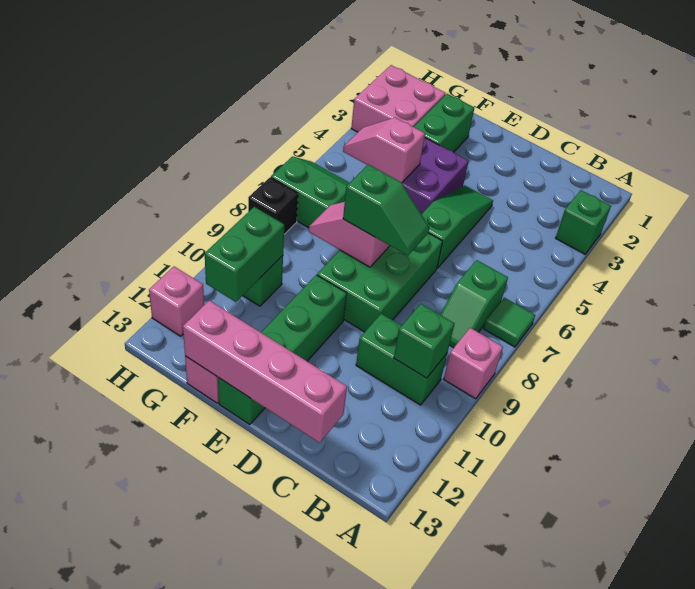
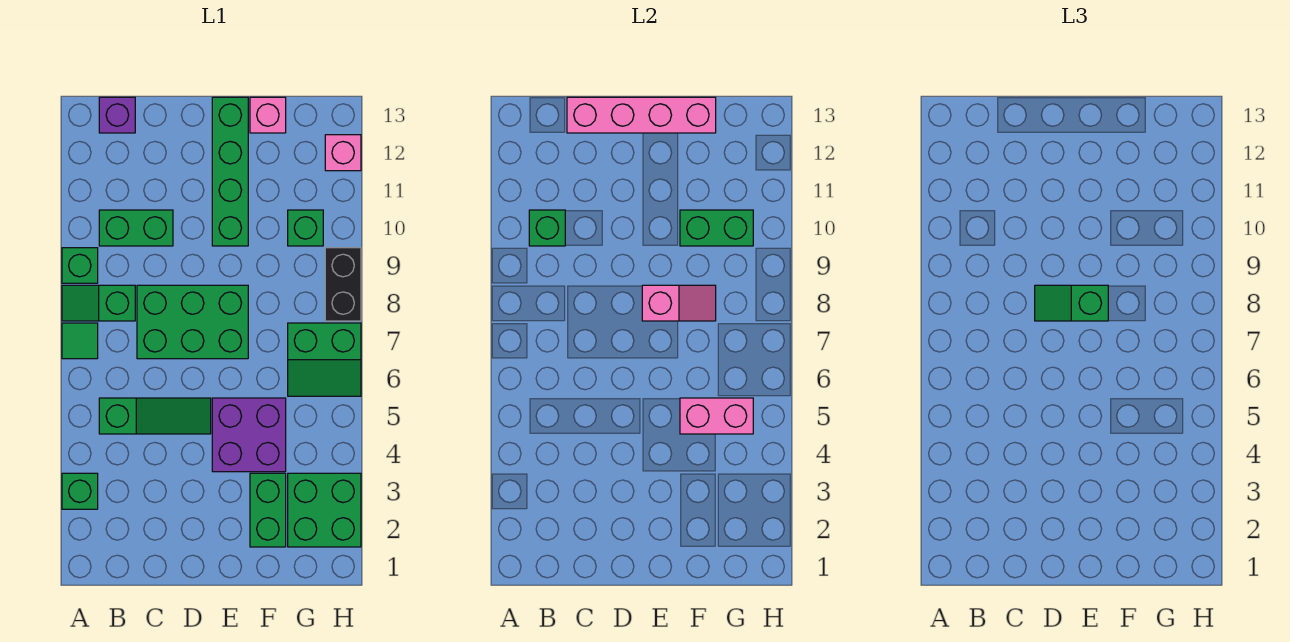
pink brick A9 level 1 -> green brick A9 level 1
green slope B7:B8 level 1 top 7 -> green slope A8:B8 level 1 top B
none -> purple brick B13 level 1
green slope D4:D6 level 1 top 6 -> green slope B5:D5 level 1 top B
green brick D7:E9 level 1 -> green brick C7:E8 level 1
pink slope F5:G5 level 2 top F -> pink brick F5:G5 level 2
pink brick G2:H3 level 1 -> green brick G2:H3 level 1
green brick G10:G11 level 2 -> green brick F10:G10 level 2
black brick H8 level 1 -> black brick H8:H9 level 1

